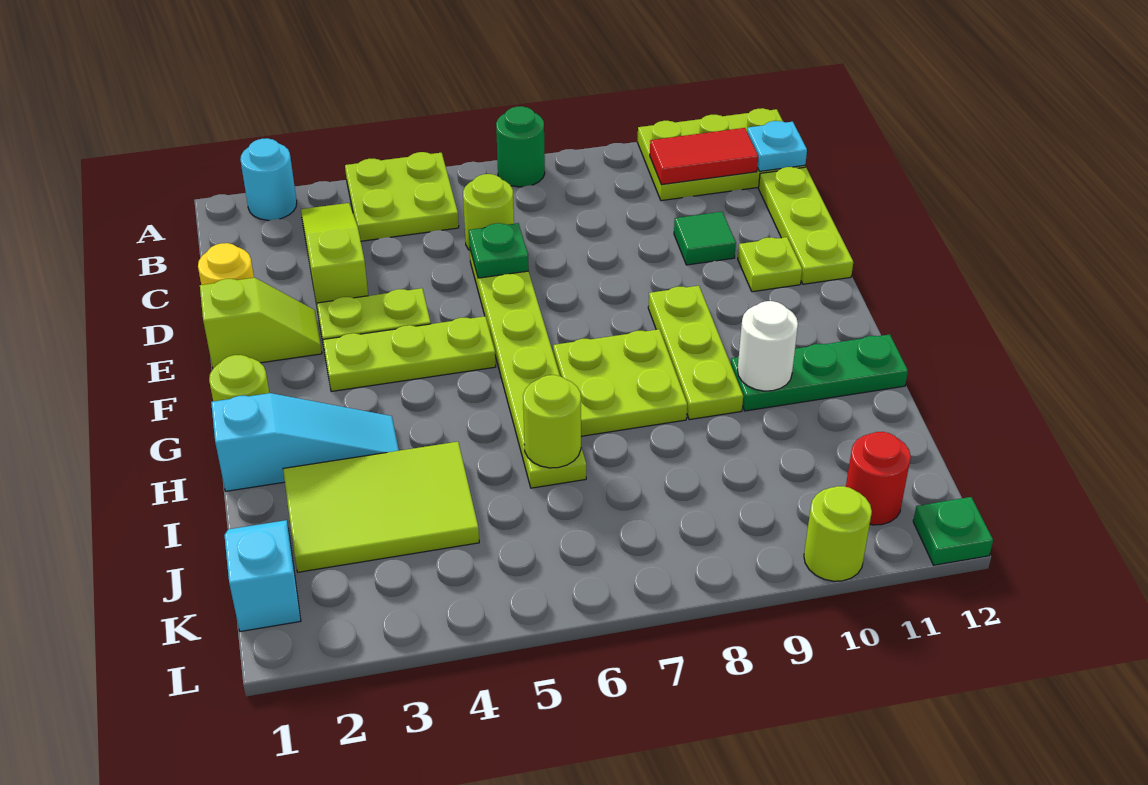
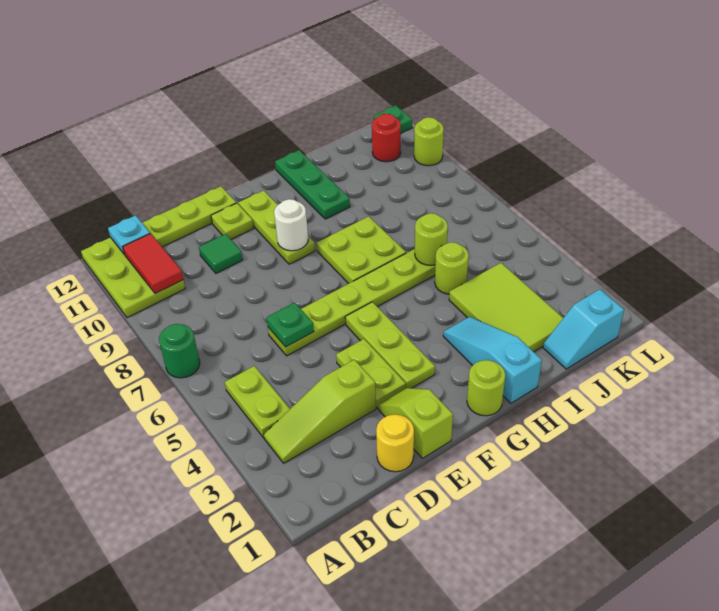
cyan round brick A2 level 1 -> none
lime plate A4:B5 level 1 -> lime plate B4:B5 level 1
lime round brick C6 level 1 -> lime round brick I5 level 1
lime plate F9:H9 level 1 -> lime plate F9:F11 level 1
white round brick H10 level 2 -> white round brick F9 level 2

